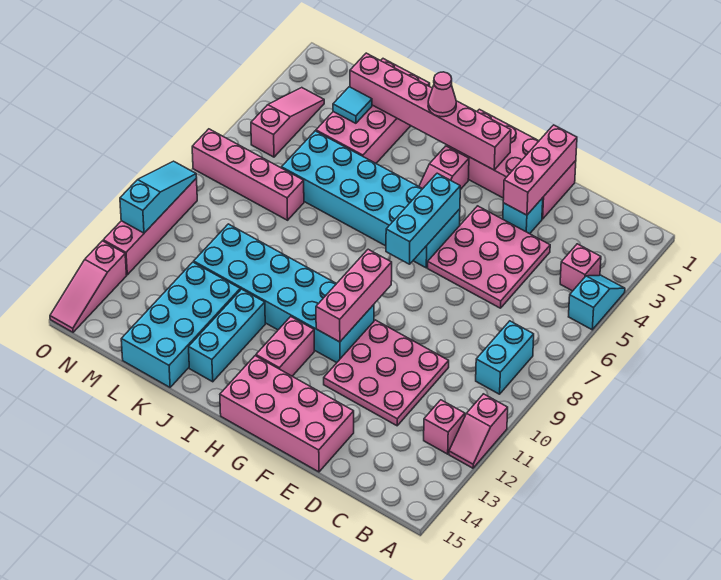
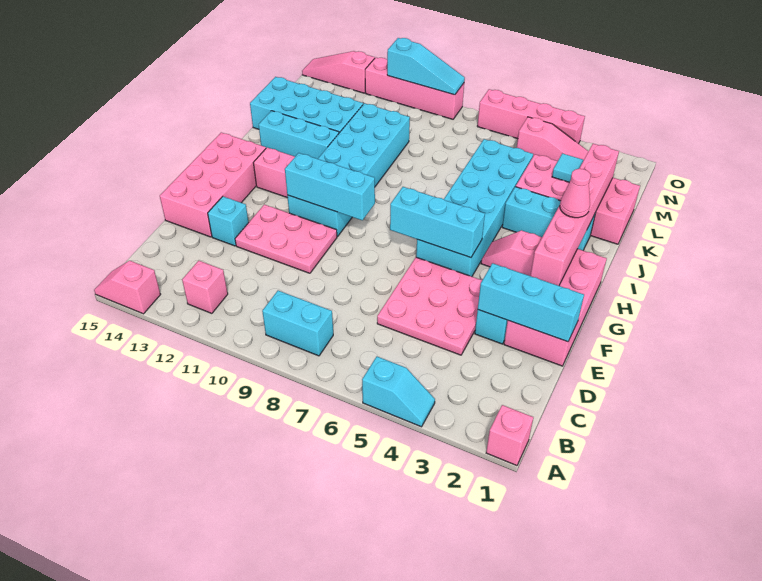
pink slope A11:A12 level 1 top 11 -> pink slope A14:A15 level 1 top 14
pink brick B4 level 1 -> pink brick A1 level 1
pink plate D10:F12 level 1 -> pink plate E10:F12 level 1
pink brick E1:E3 level 2 -> cyan brick E1:E3 level 2
none -> cyan brick E13 level 1
pink brick G9:G11 level 2 -> cyan brick G9:G11 level 2
none -> cyan brick J2:J4 level 1
pink brick L7:O7 level 1 -> pink brick O4:O7 level 1

